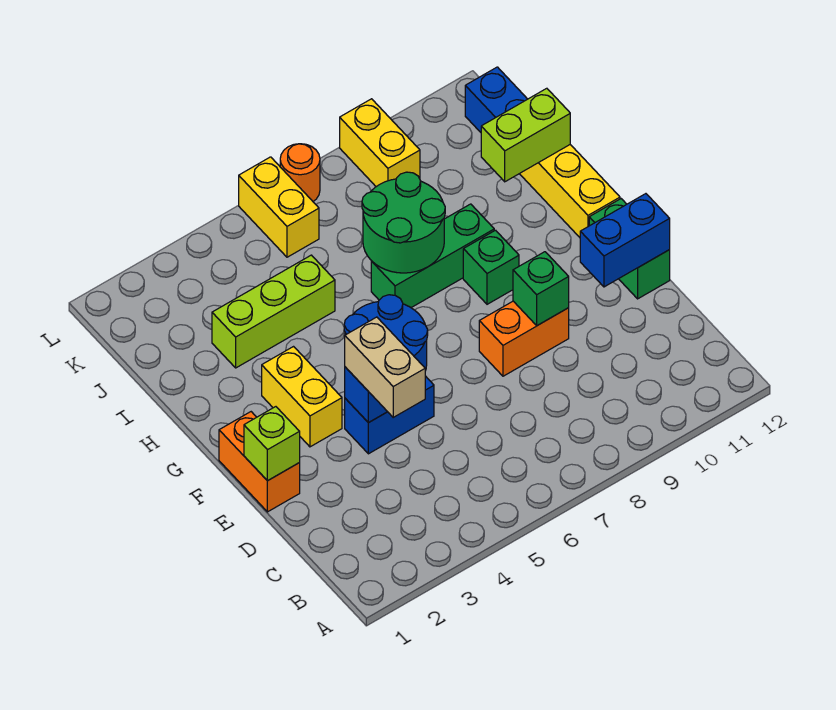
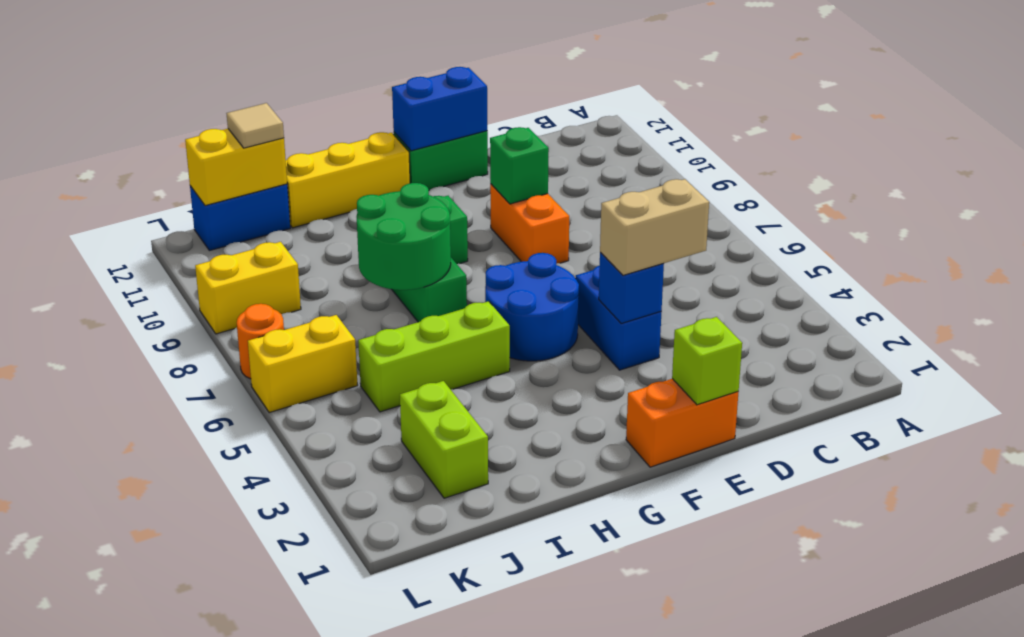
blue brick E11:E12 level 2 -> blue brick E12:F12 level 2
yellow brick F3:G3 level 1 -> yellow brick J12:K12 level 2
lime brick I3:I5 level 1 -> lime brick H5:J5 level 1
lime brick I11:I12 level 2 -> lime brick J2:J3 level 1
none -> tan tile J12 level 3

